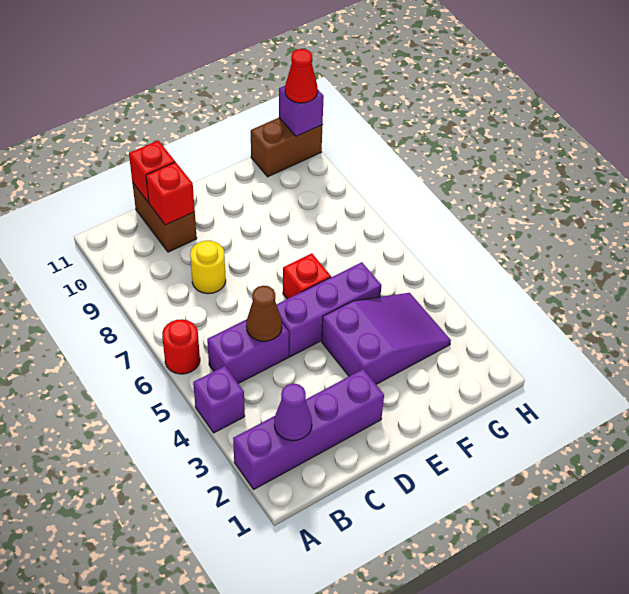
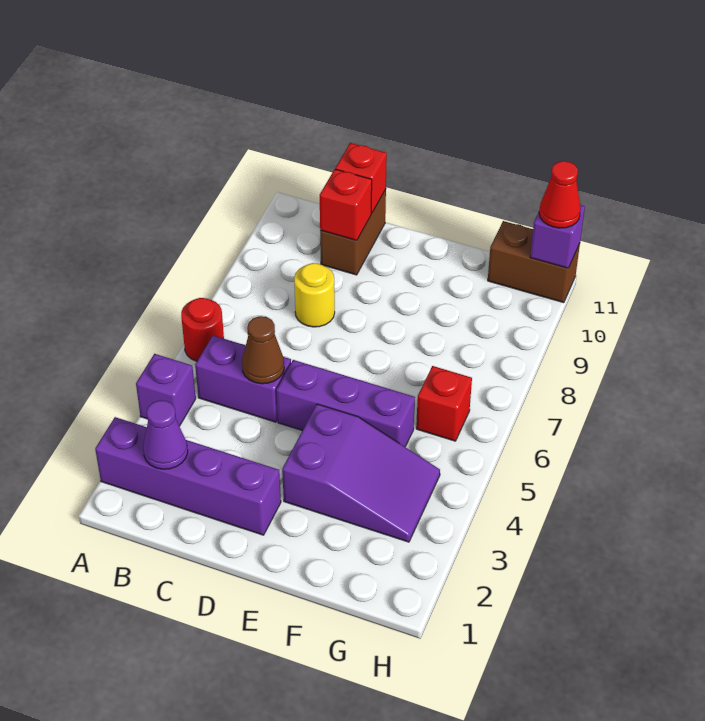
red brick E6 level 1 -> red brick G6 level 1

